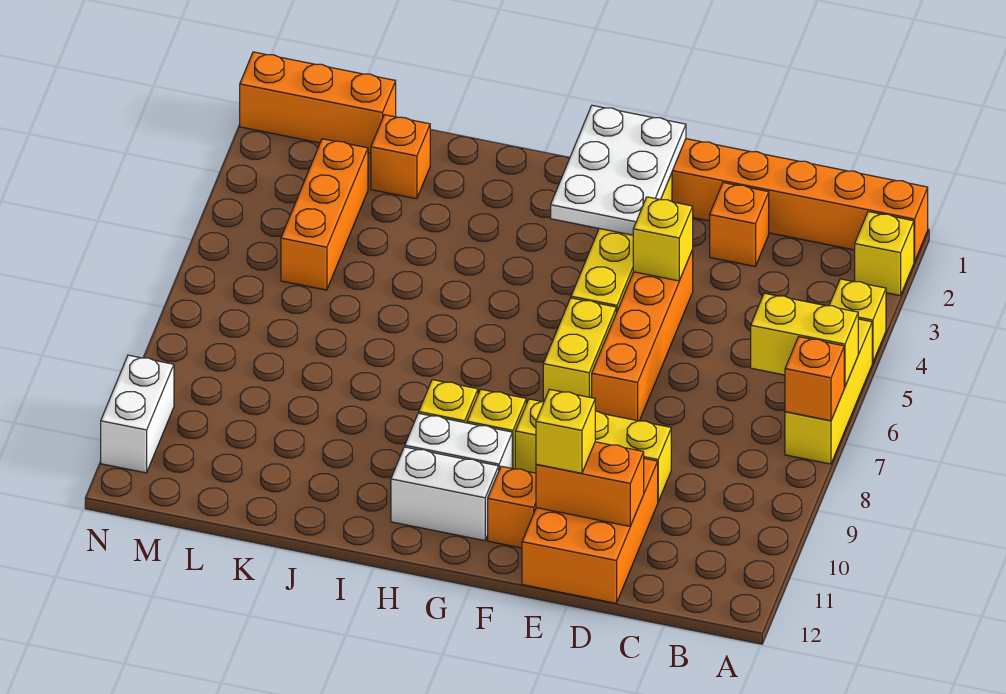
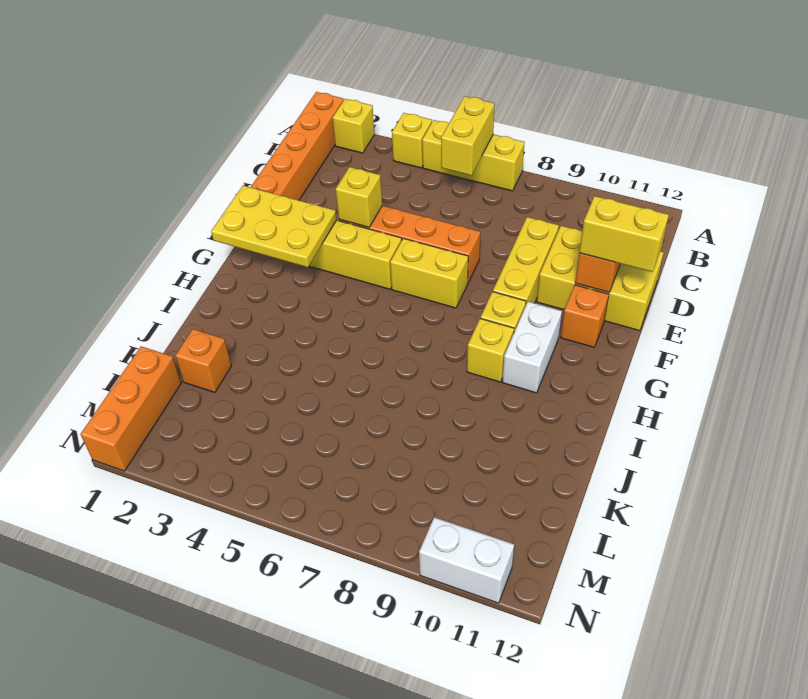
orange brick A7 level 2 -> none
orange brick D2 level 1 -> none
orange brick D10:E12 level 1 -> yellow brick D10:E12 level 1
yellow brick E11 level 3 -> yellow brick E11:E12 level 3
white plate F1:G3 level 2 -> yellow plate F1:G3 level 2
white brick G11:H11 level 1 -> none
orange brick L3:L5 level 1 -> none

